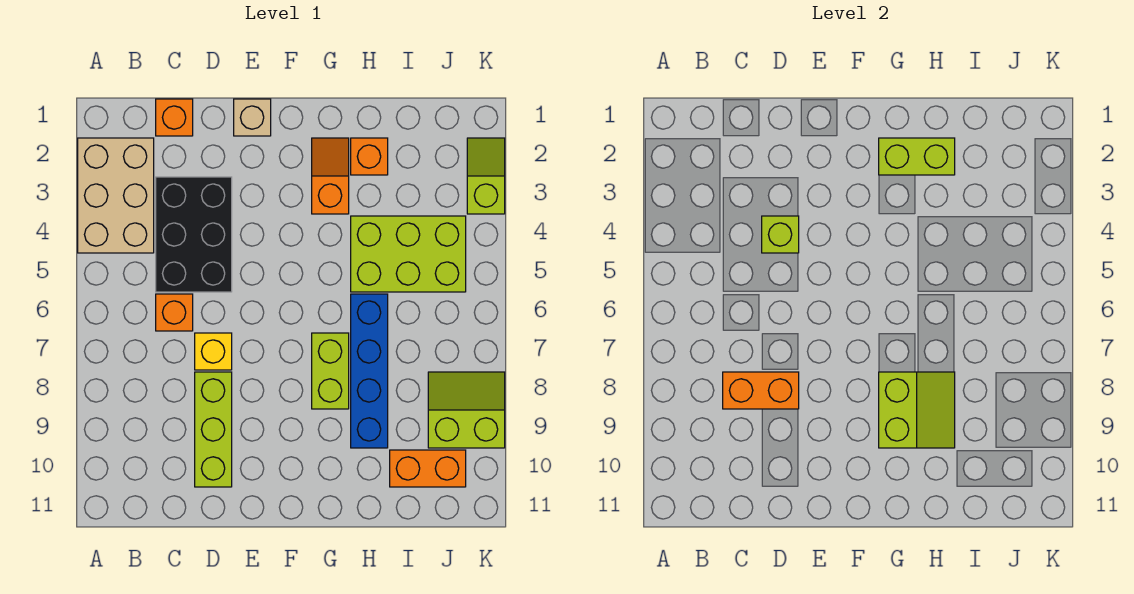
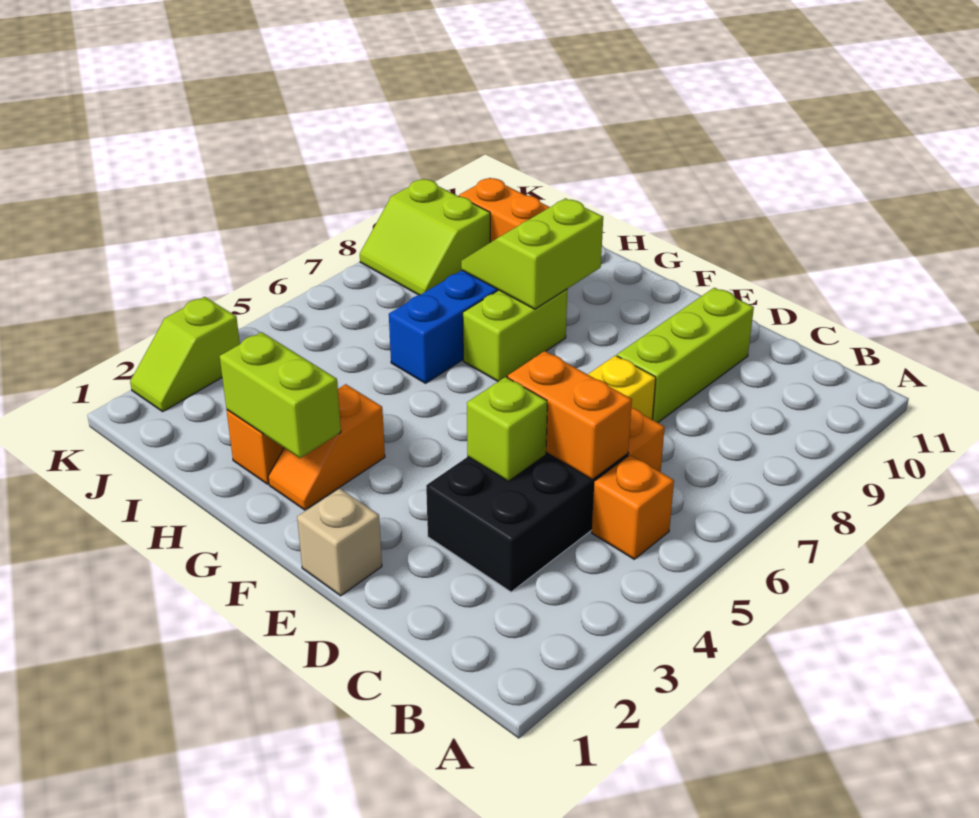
tan brick A2:B4 level 1 -> none
orange brick C1 level 1 -> orange brick B5 level 1
orange brick C8:D8 level 2 -> orange brick C5:D5 level 2
lime brick H4:J5 level 1 -> none

